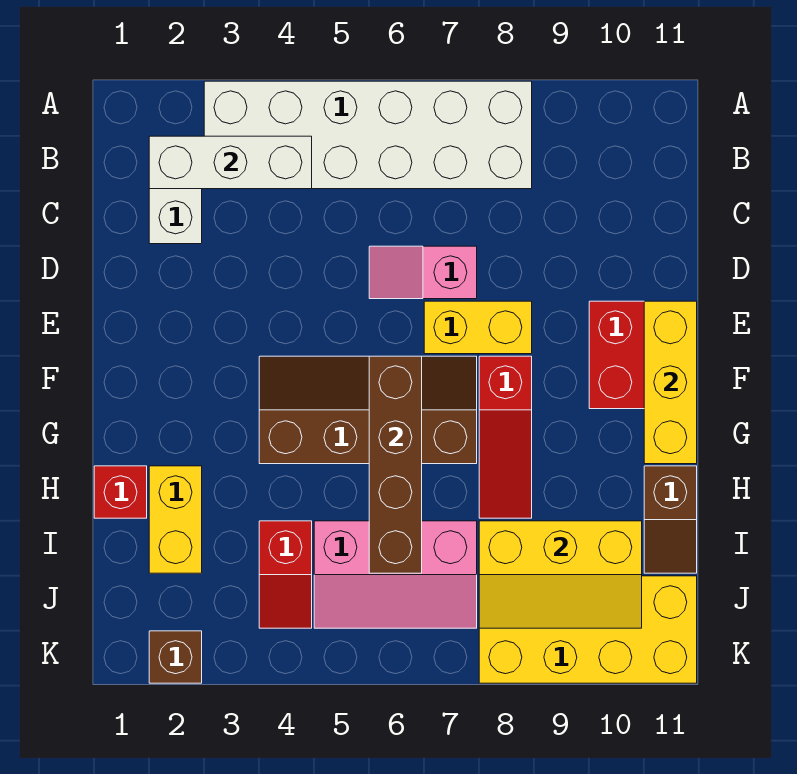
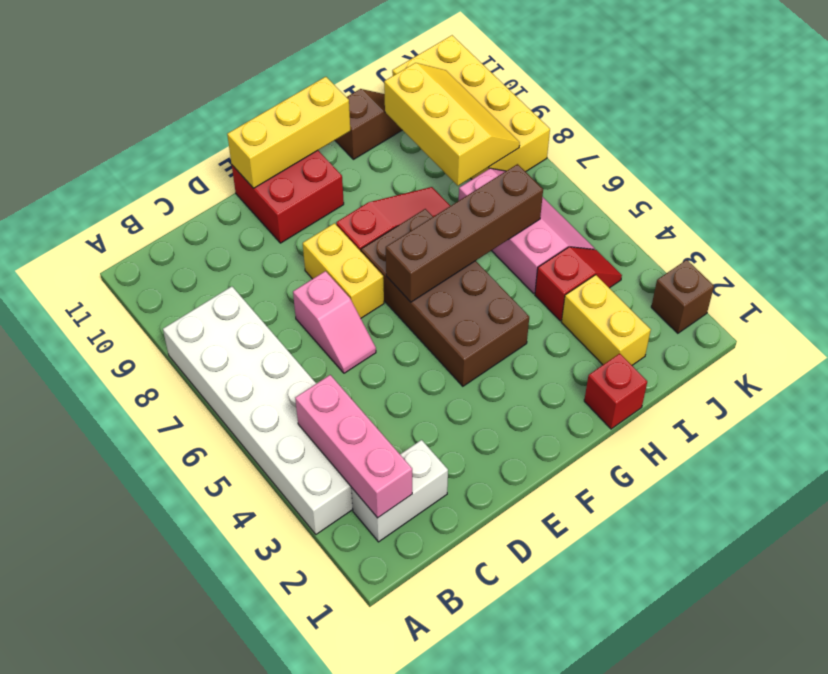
white brick B2:B4 level 2 -> pink brick B2:B4 level 2
brown slope F4:G7 level 1 top G -> brown brick F4:G7 level 1
yellow brick H2:I2 level 1 -> yellow brick I2:I3 level 1

